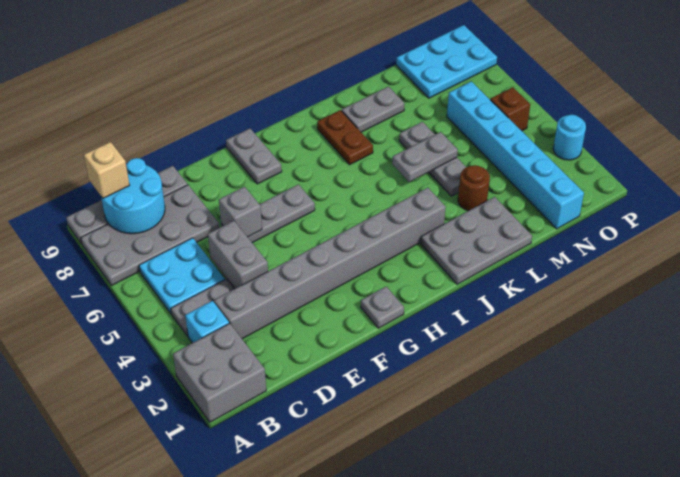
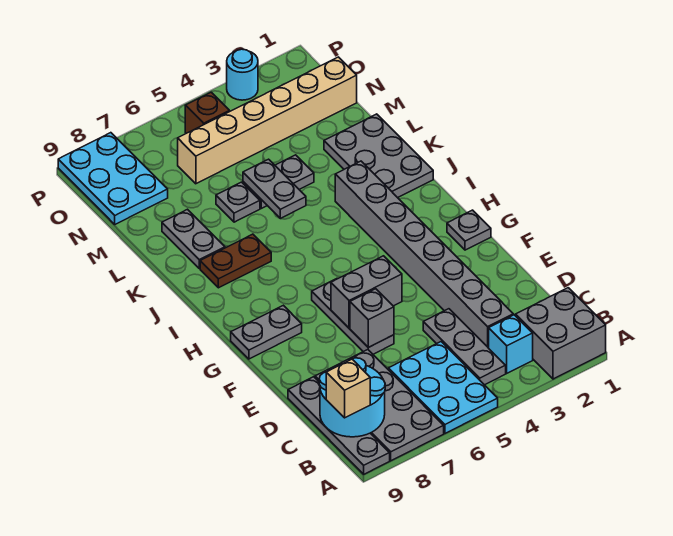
cyan plate B5:C6 level 1 -> cyan plate A5:C6 level 1
grey brick D4:D5 level 2 -> grey brick F5:F6 level 2
brown round brick L3 level 1 -> none
cyan brick N1:N6 level 1 -> tan brick N1:N6 level 1

